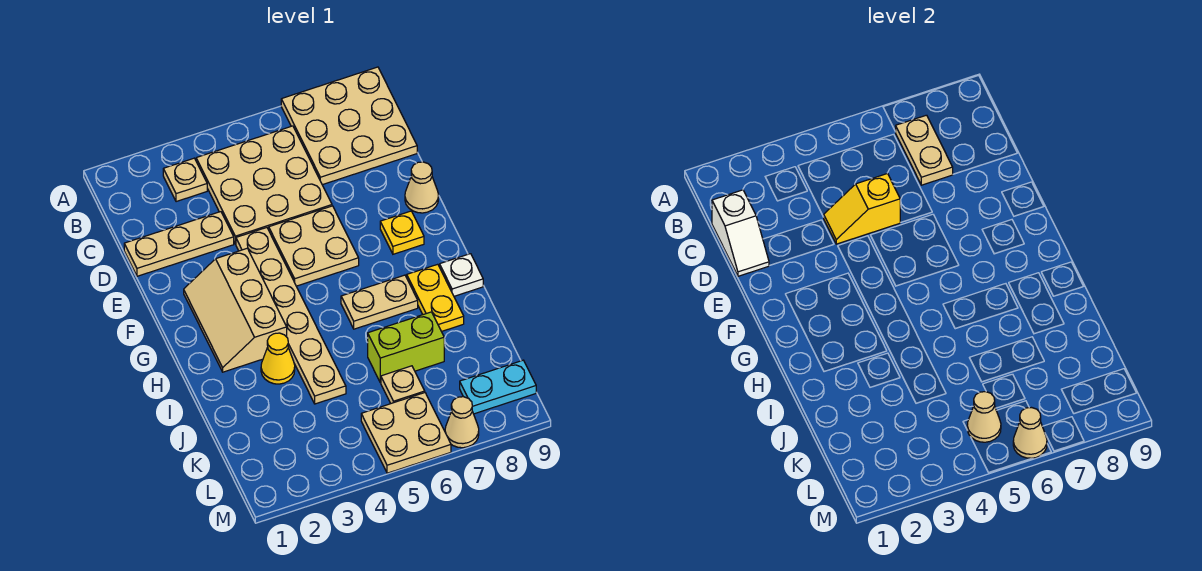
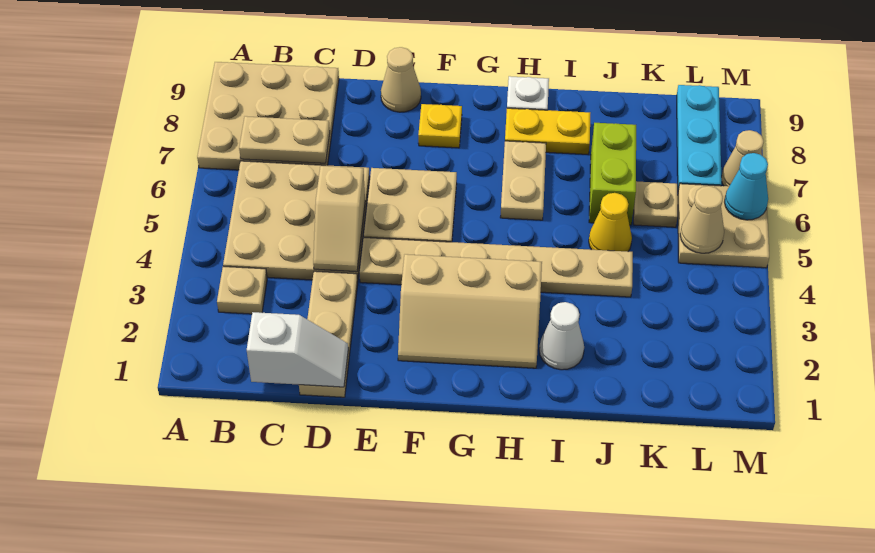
yellow slope D4:D5 level 2 top 5 -> tan slope D4:D5 level 2 top 5
none -> white cone I2 level 1
yellow cone I3 level 1 -> yellow cone J5 level 1
cyan plate L8:L9 level 1 -> cyan plate L7:L9 level 1
tan cone M6 level 2 -> cyan cone M6 level 2

